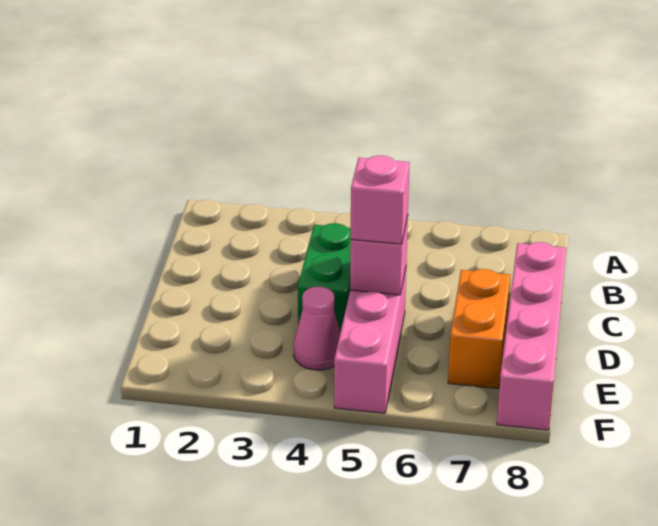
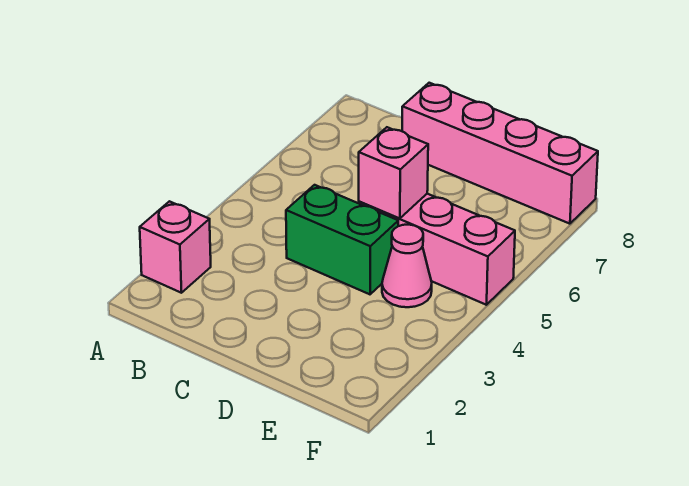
pink brick D5 level 3 -> pink brick A2 level 1
orange brick D7:E7 level 1 -> none

